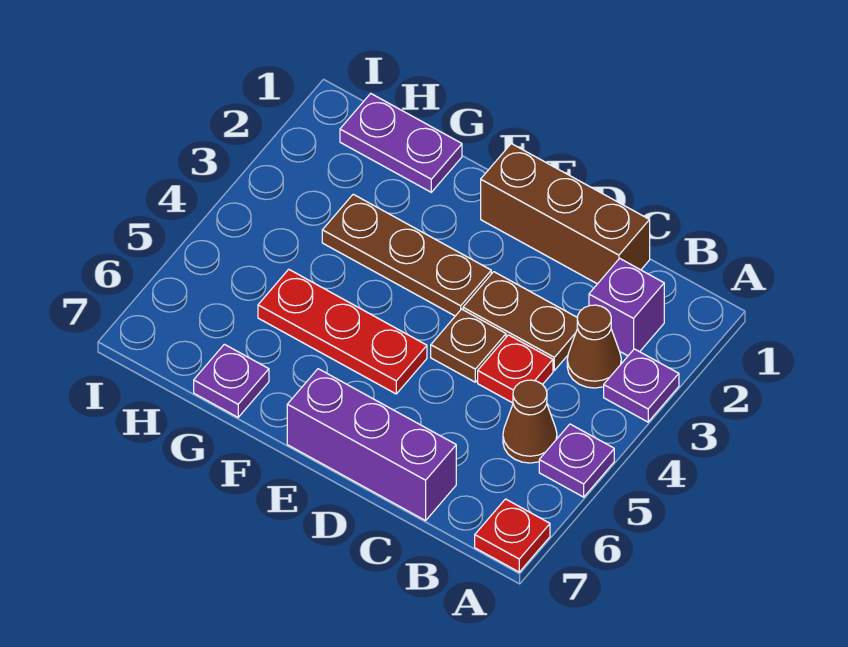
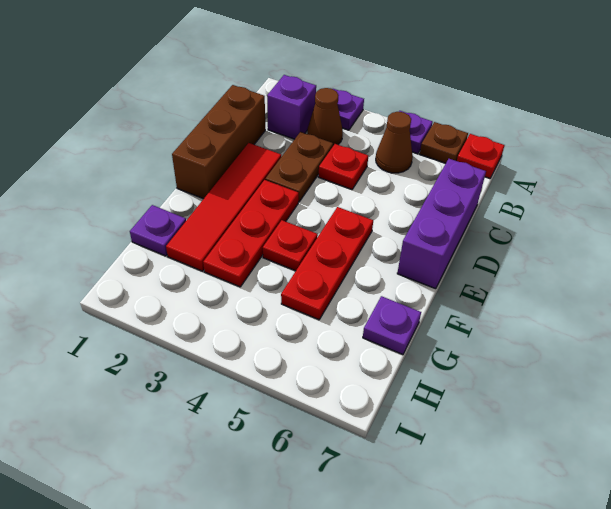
none -> red tile D2:G2 level 1
brown plate D4 level 1 -> brown plate A6 level 1
brown plate E3:G3 level 1 -> red plate E3:G3 level 1
none -> red plate F4 level 1
purple plate G1:H1 level 1 -> purple plate G1 level 1

